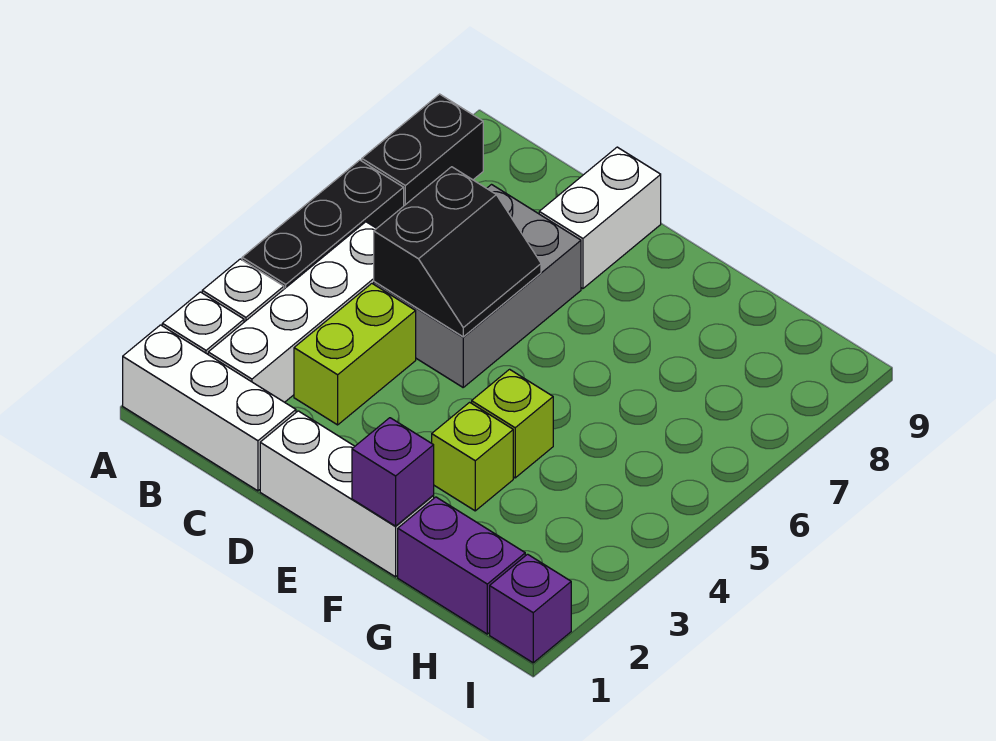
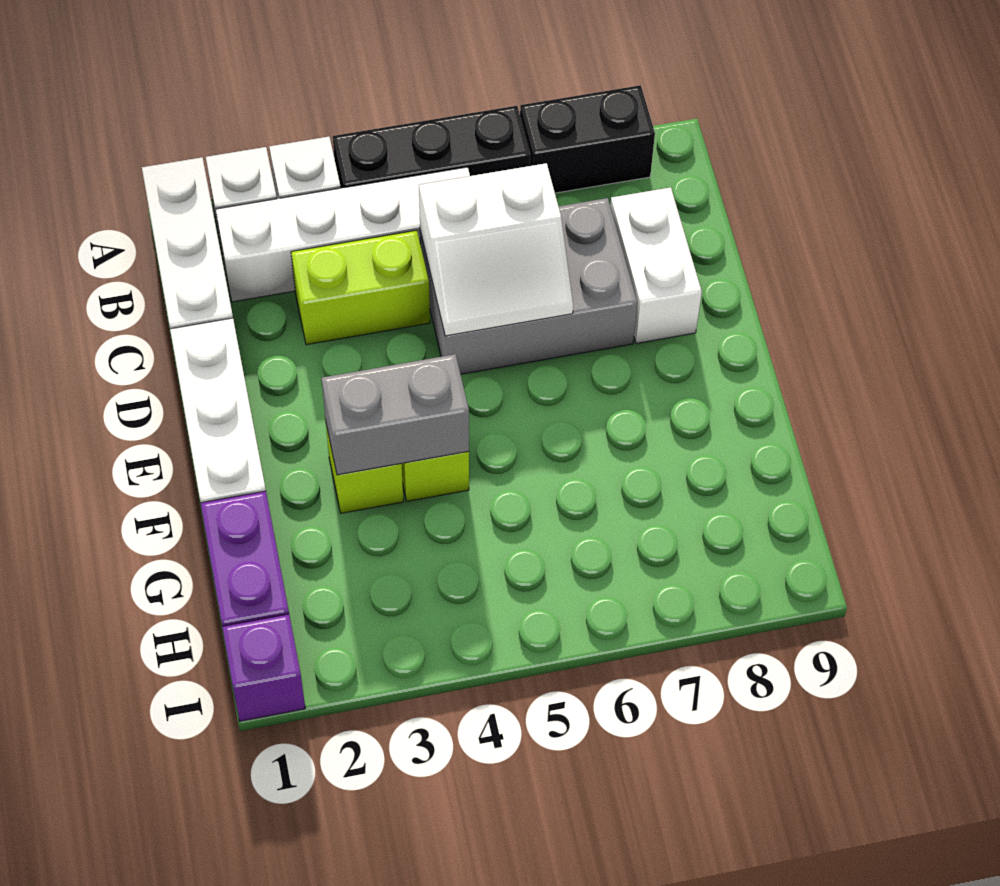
black slope C5:D6 level 2 top C -> white slope C5:D6 level 2 top C
white brick D8:D9 level 1 -> white brick C8:D8 level 1
purple brick F1 level 2 -> none
none -> grey brick F3:F4 level 2

